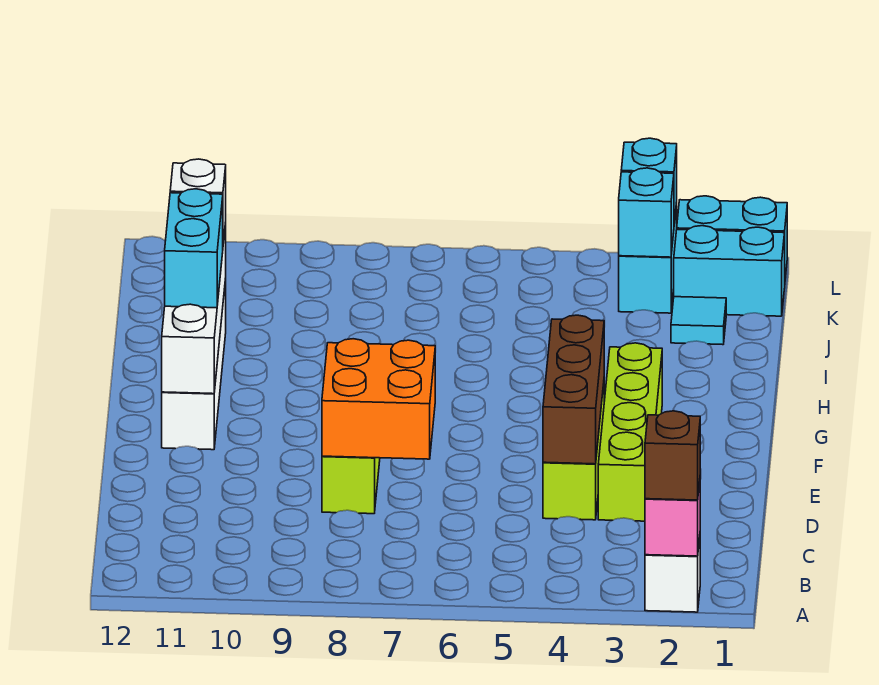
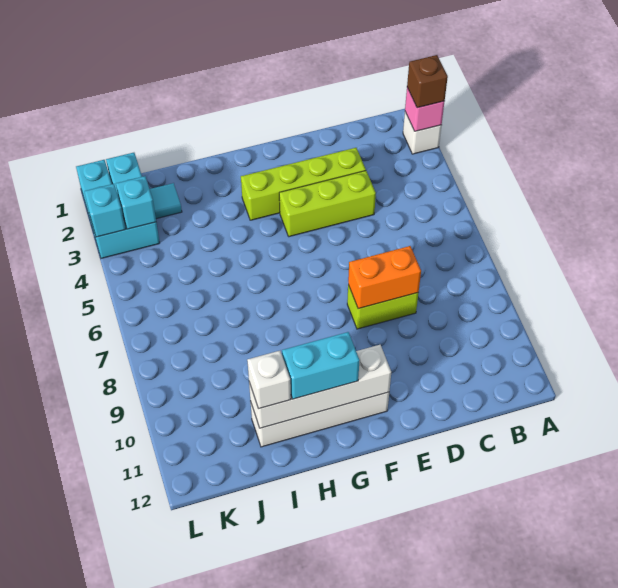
brown brick D4:F4 level 2 -> none
orange brick D7:E8 level 2 -> orange brick D8:E8 level 2

